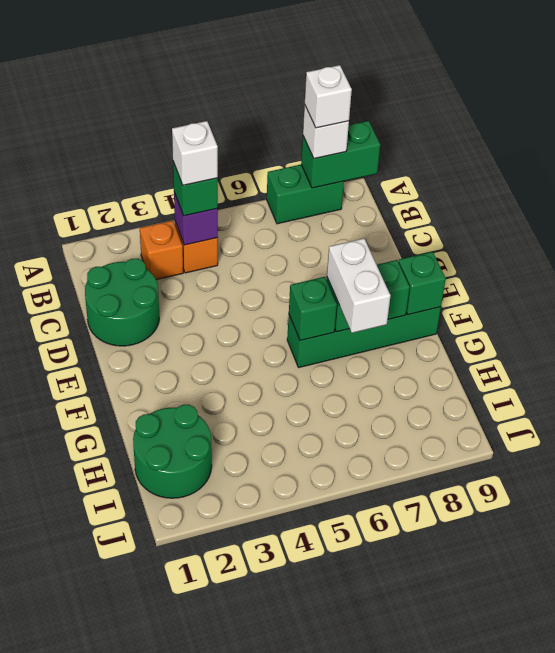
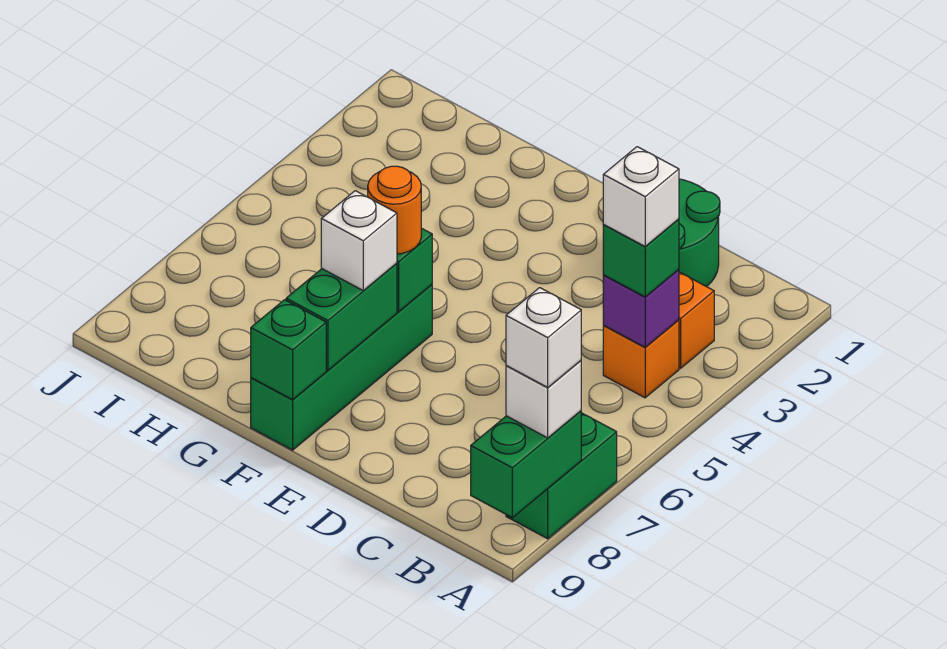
none -> orange round brick F6 level 3
white brick F7:G7 level 3 -> white brick F7 level 3
green round brick H1:I2 level 1 -> none

